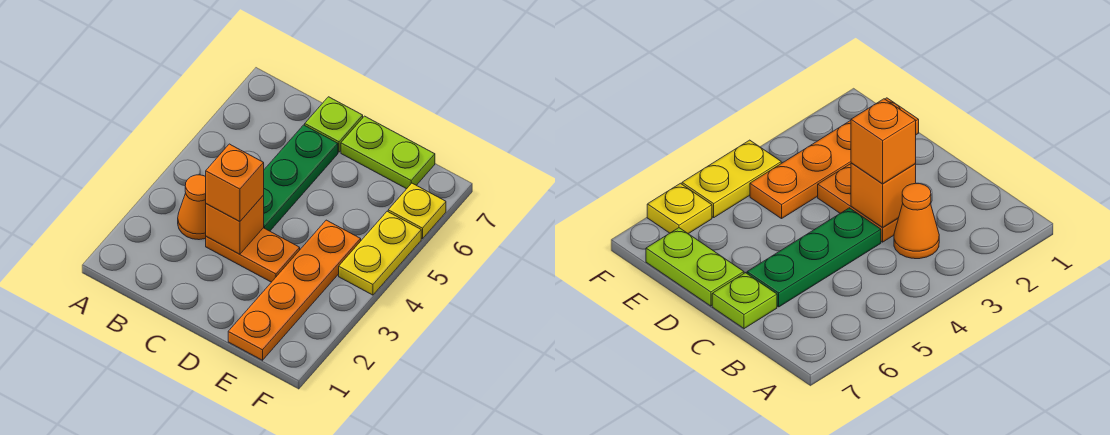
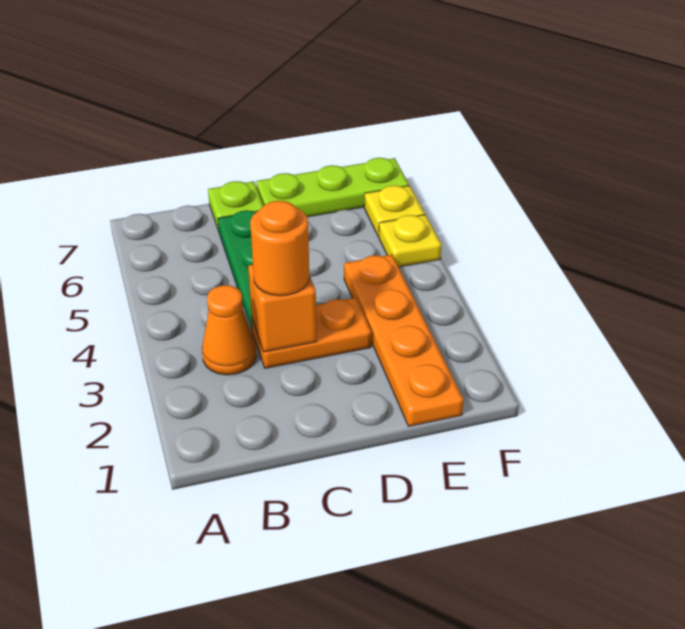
orange brick C3 level 3 -> orange round brick C3 level 3
lime plate D7:E7 level 1 -> lime plate D7:F7 level 1
yellow plate F4:F5 level 1 -> yellow plate F5 level 1

